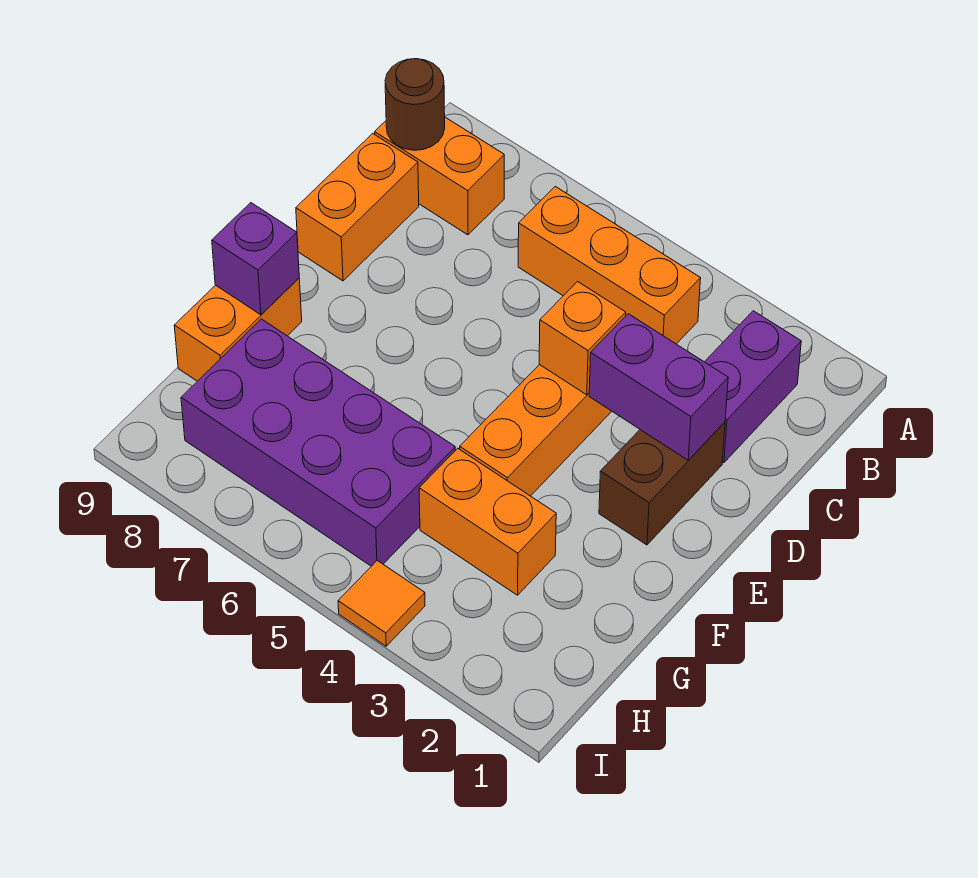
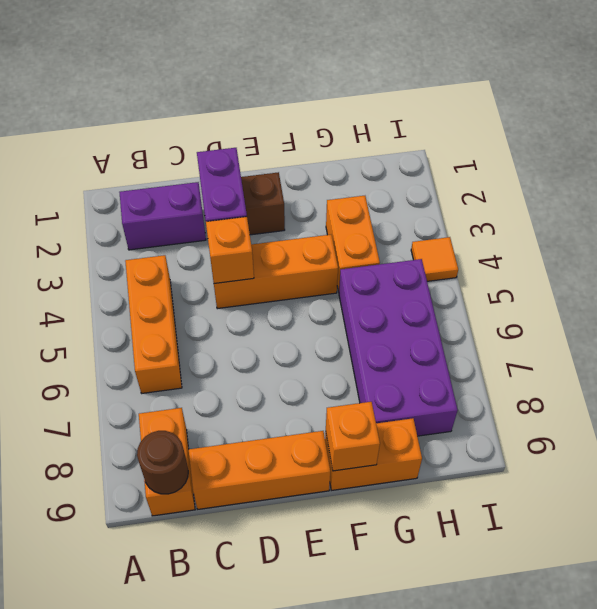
orange brick C9:D9 level 1 -> orange brick C9:E9 level 1
purple brick F9 level 2 -> orange brick F9 level 2

